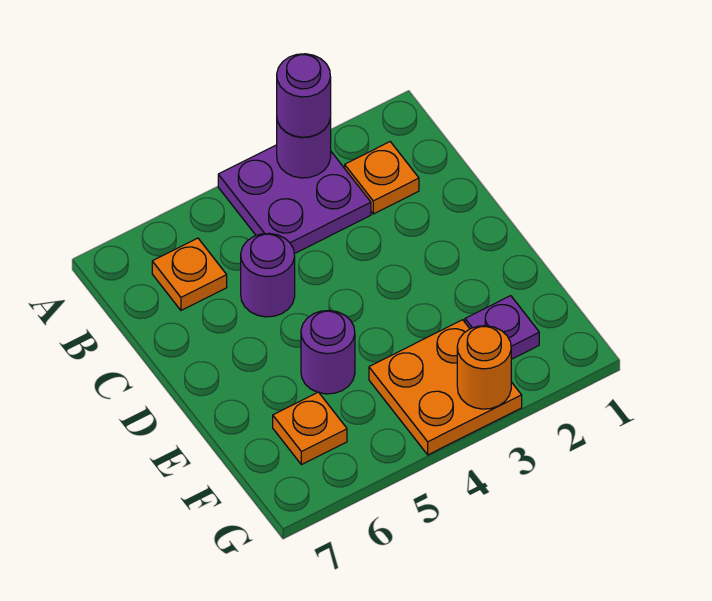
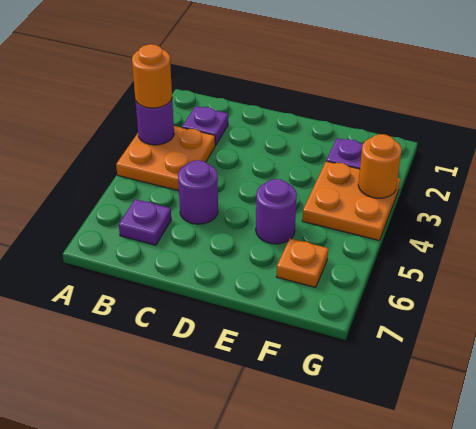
purple plate A3:B4 level 1 -> orange plate A3:B4 level 1
purple round brick A3 level 3 -> orange round brick A3 level 3
orange plate B2 level 1 -> purple plate B2 level 1
orange plate B6 level 1 -> purple plate B6 level 1

